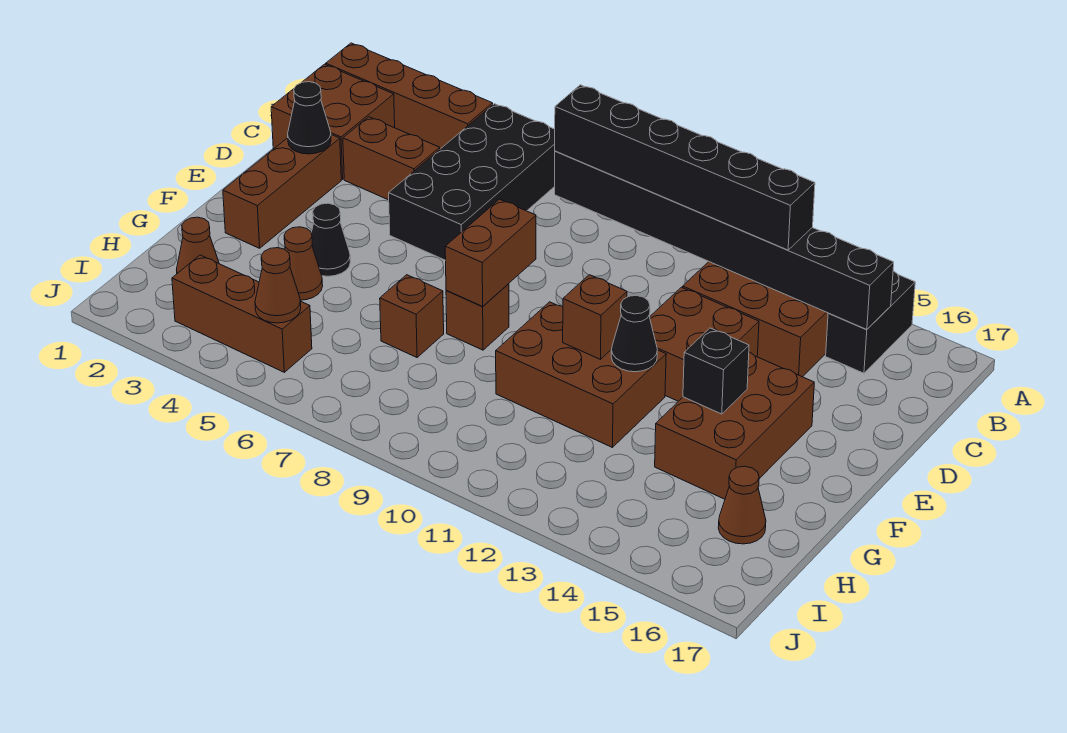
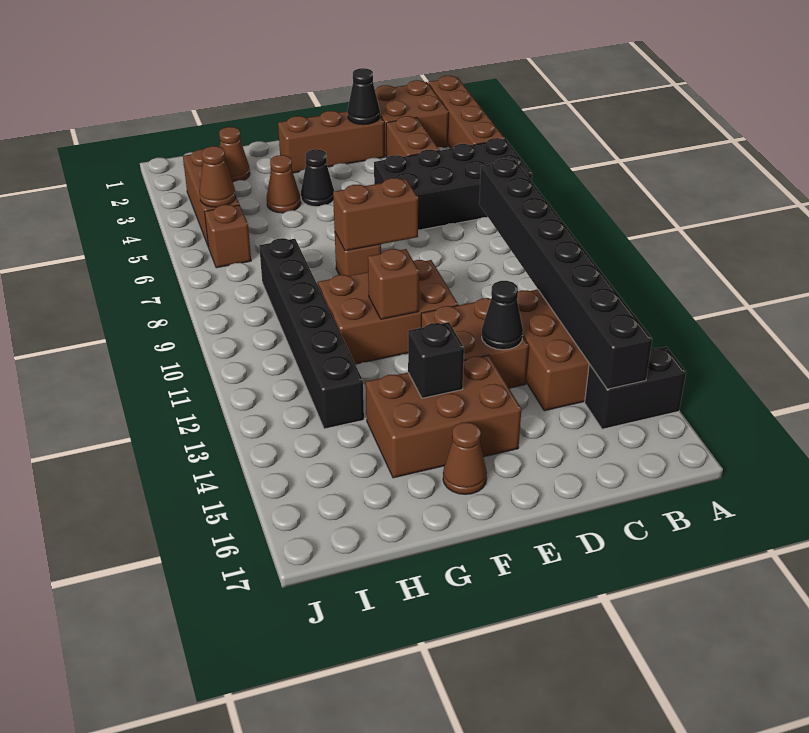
black brick B8:B13 level 3 -> black brick H8:H13 level 1
brown brick F10:G12 level 1 -> brown brick E10:G11 level 1
black cone F12 level 2 -> black cone D13 level 2
brown brick G7 level 1 -> brown brick I6 level 1
brown cone H16 level 1 -> brown cone F16 level 1

